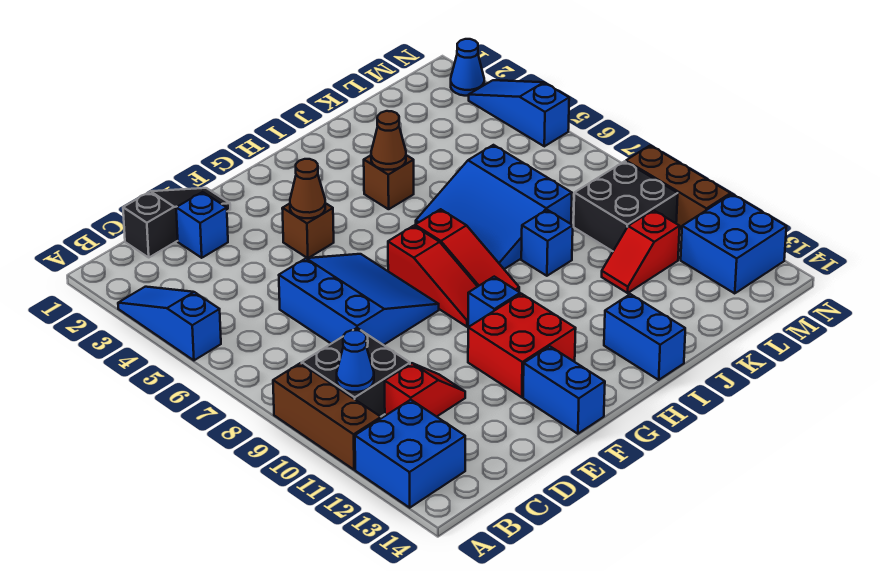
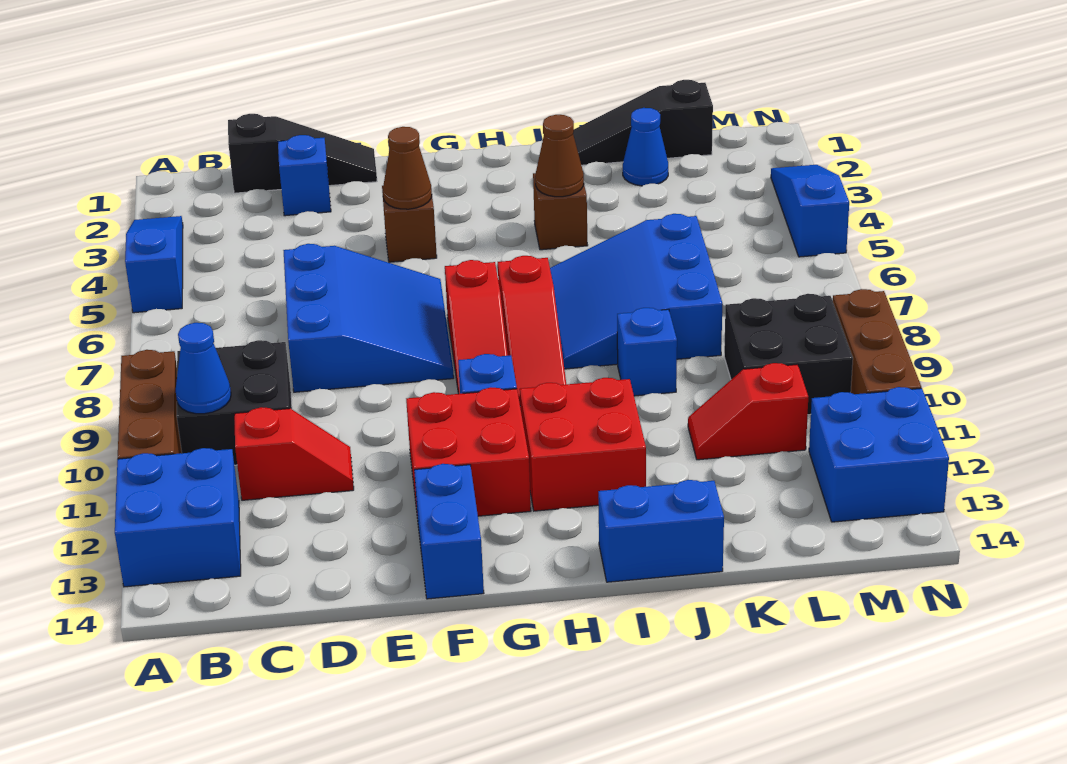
none -> red brick H11:I12 level 1
blue brick I13:I14 level 1 -> blue brick I14:J14 level 1
none -> black slope J1:L1 level 1 top L
blue cone N2 level 1 -> blue cone K2 level 1

